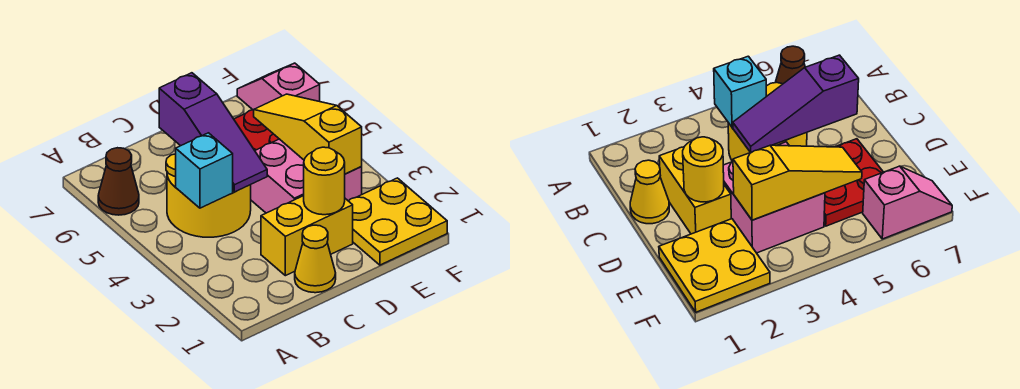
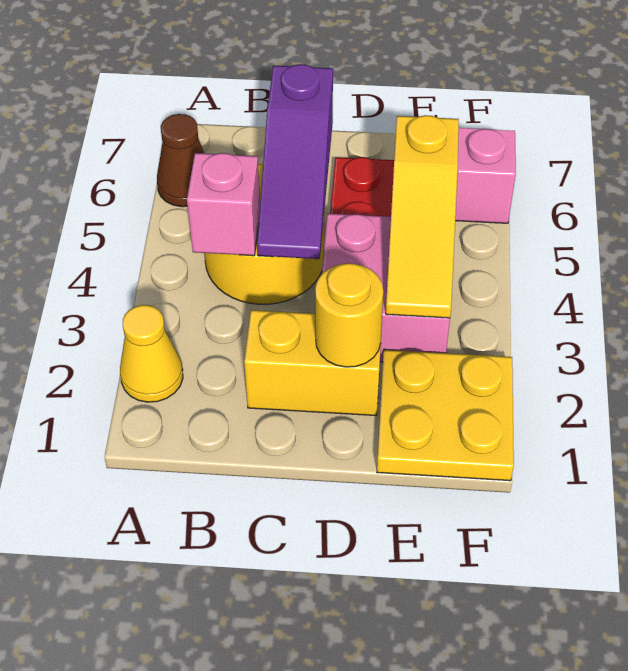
cyan brick B4 level 2 -> pink brick B4 level 2
yellow cone C1 level 1 -> yellow cone A2 level 1
yellow slope E3:E5 level 2 top 3 -> yellow slope E3:E5 level 2 top 5

